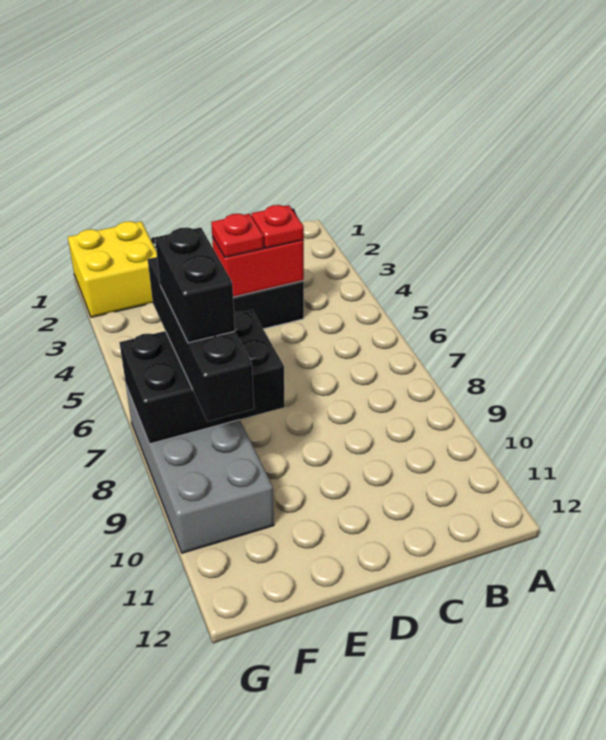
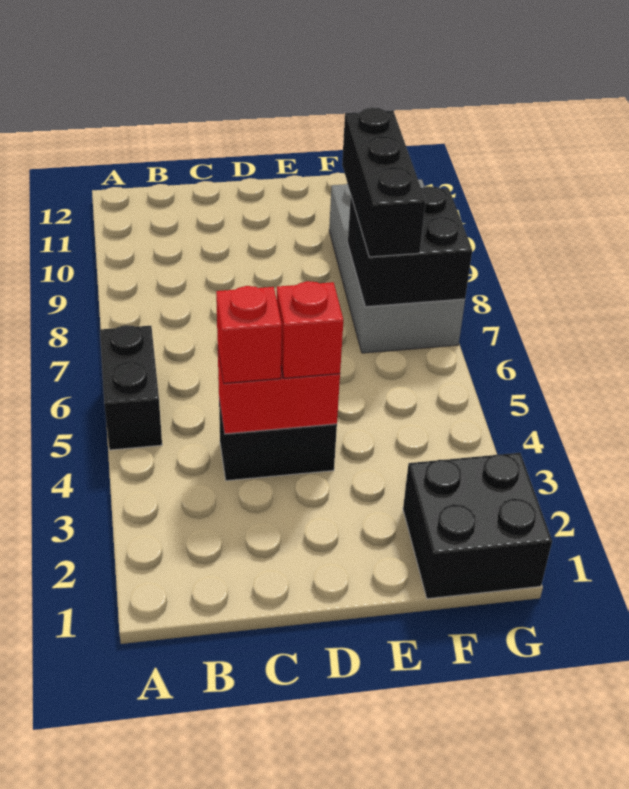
red plate C4 level 3 -> red brick C4 level 3
red plate D4 level 3 -> red brick D4 level 3
black brick E7:G8 level 2 -> black brick F7:G8 level 2
yellow brick F1:G2 level 1 -> black brick F1:G2 level 1
black brick F6:F9 level 3 -> black brick F7:F9 level 3
black brick F7:F8 level 4 -> black brick A5:A6 level 1

